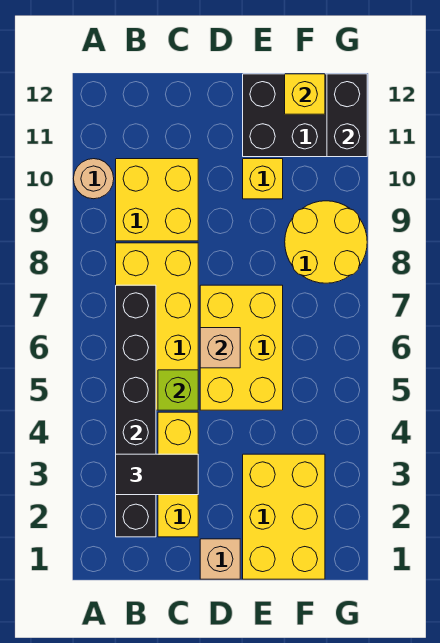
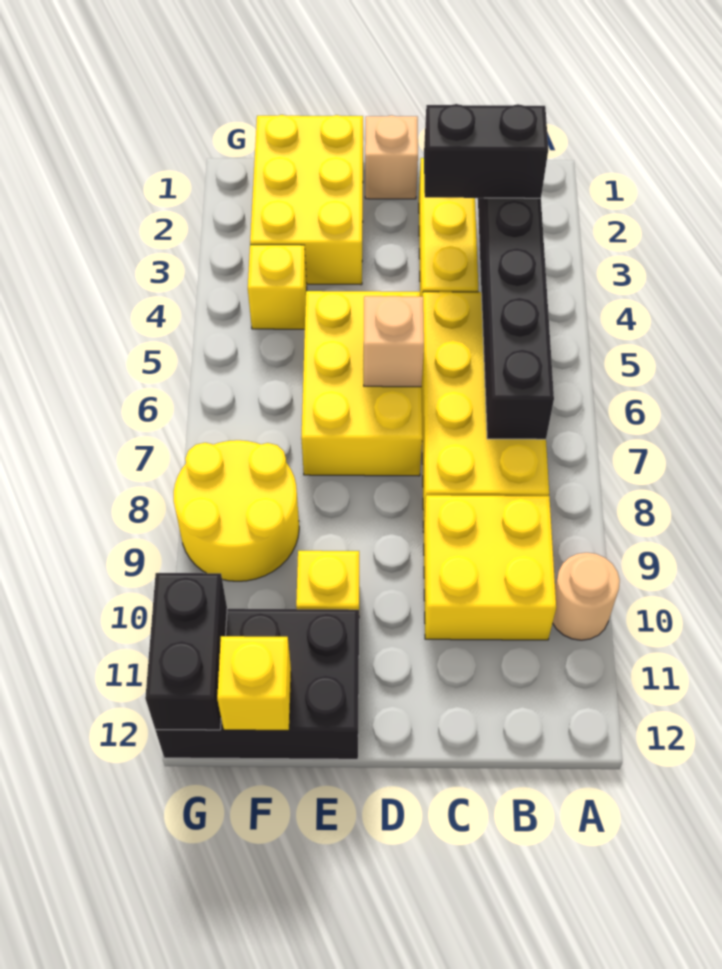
black tile B3:C3 level 3 -> black brick B3:C3 level 3
lime brick C5 level 2 -> none
none -> yellow brick F4 level 1

